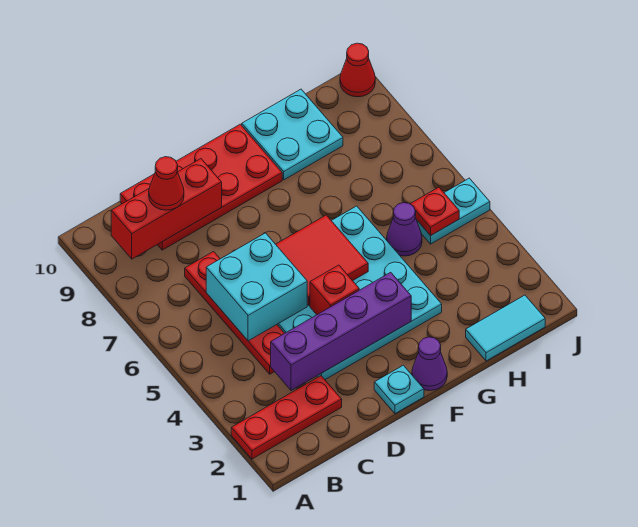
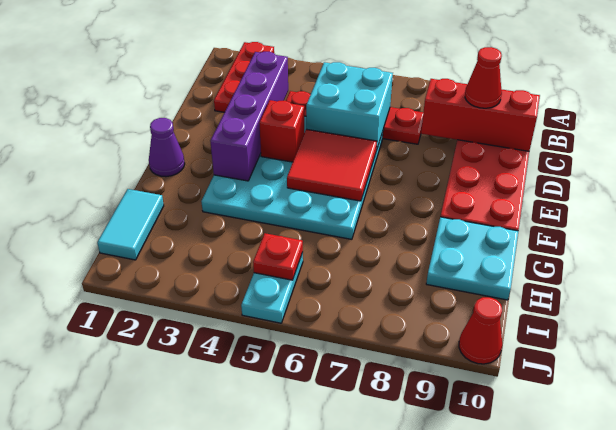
red brick B9:D9 level 2 -> red brick C8:C10 level 2
cyan plate E1 level 1 -> none
purple cone H5 level 1 -> none

